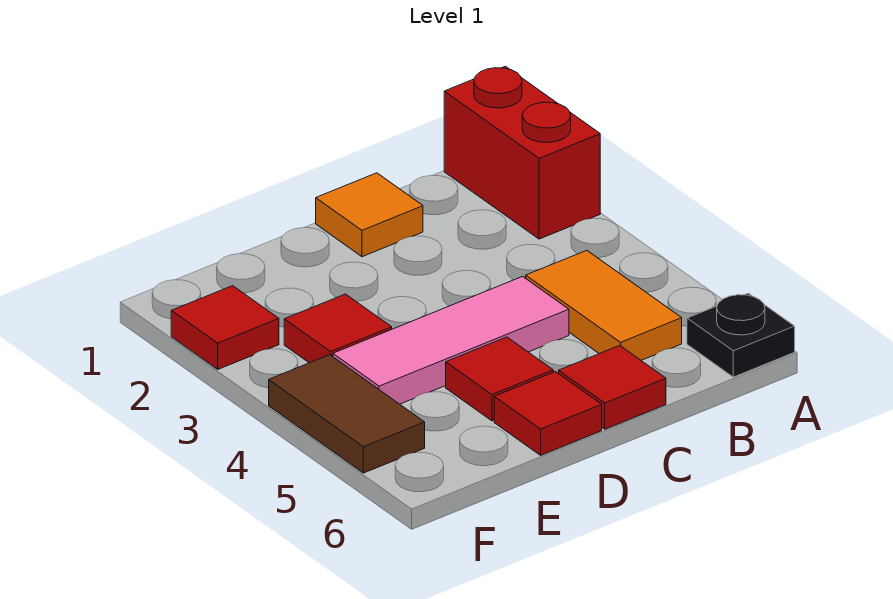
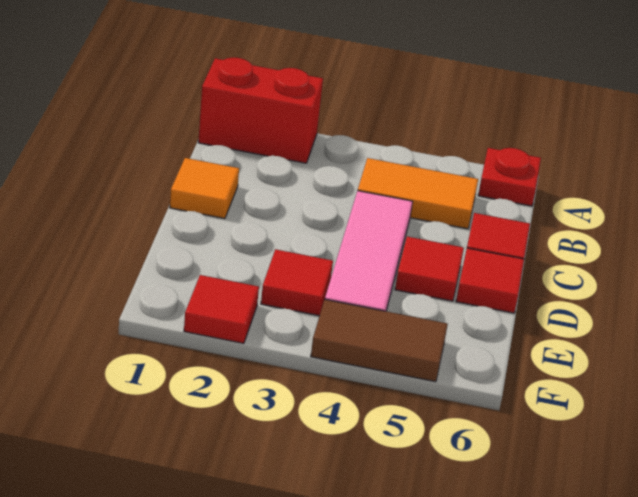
black plate A6 level 1 -> red plate A6 level 1

